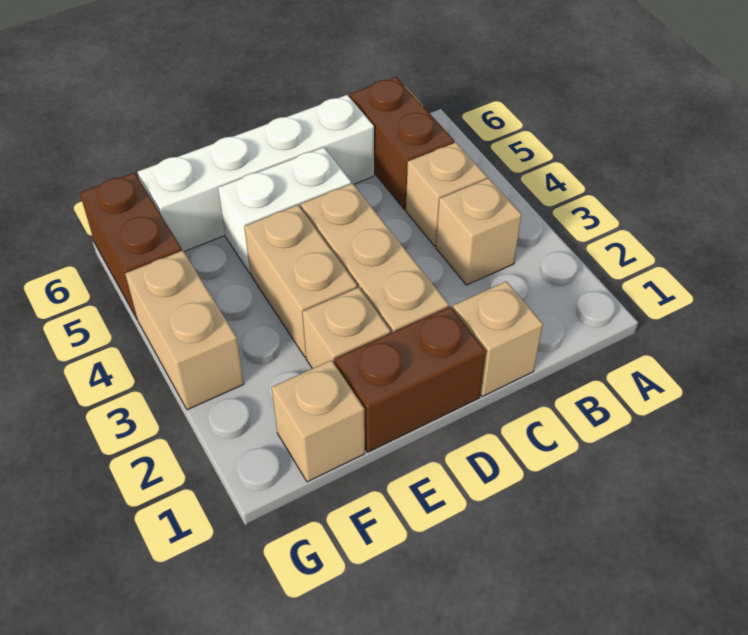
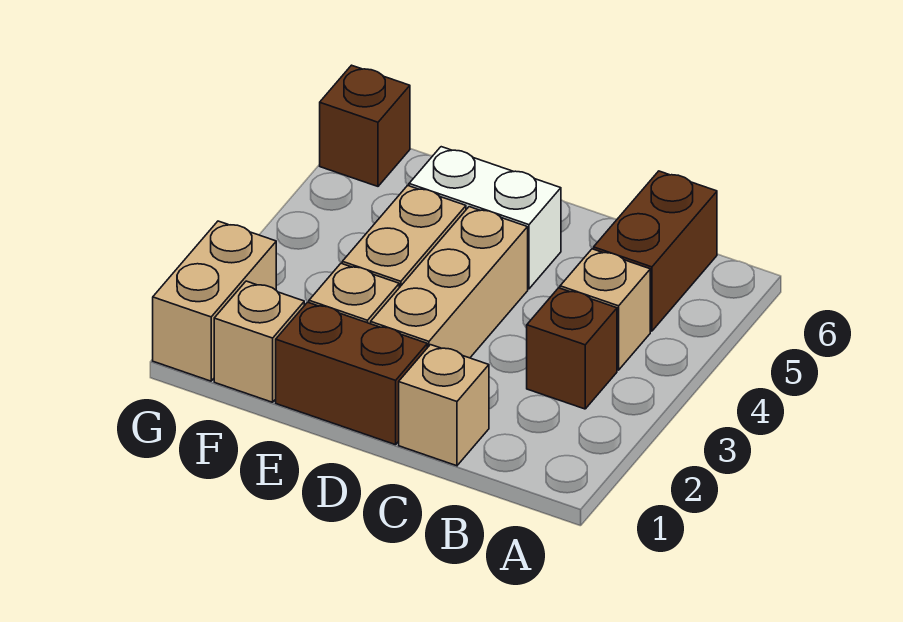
tan brick B3 level 1 -> brown brick B3 level 1
white brick C6:F6 level 1 -> none
tan brick G3:G4 level 1 -> tan brick G1:G2 level 1
brown brick G5:G6 level 1 -> brown brick G6 level 1

